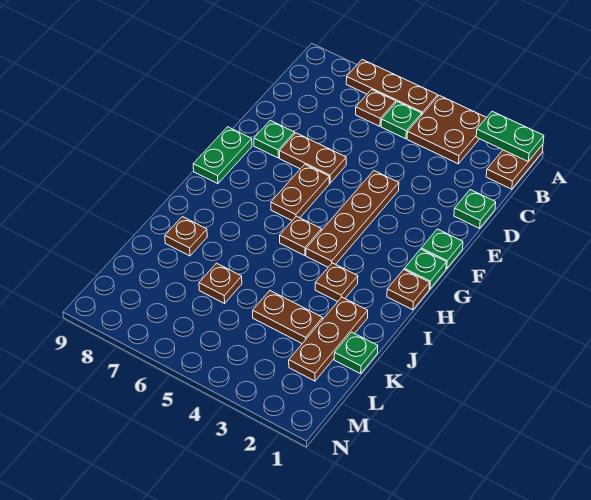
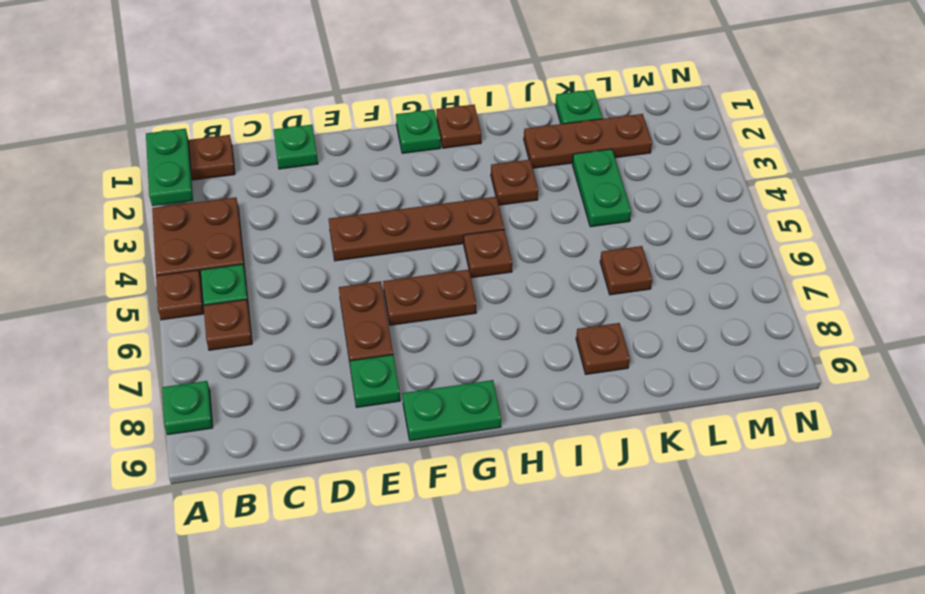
brown plate A5:A7 level 1 -> brown plate A5 level 1
green plate F1 level 1 -> green plate A8 level 1
brown plate K3:K4 level 1 -> green plate K3:K4 level 1

